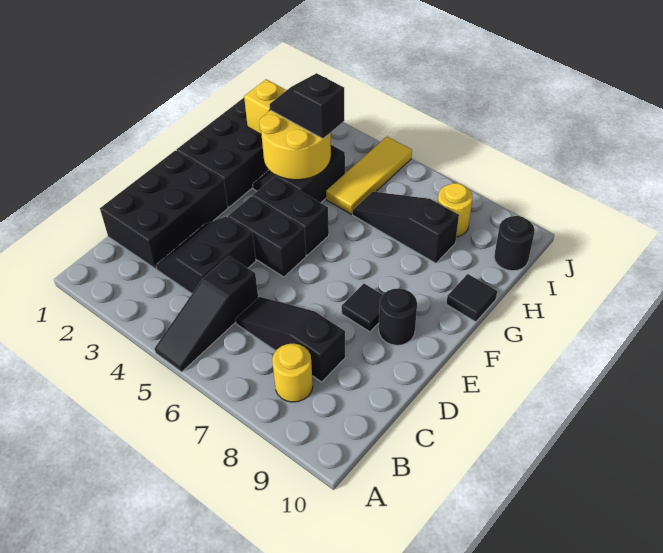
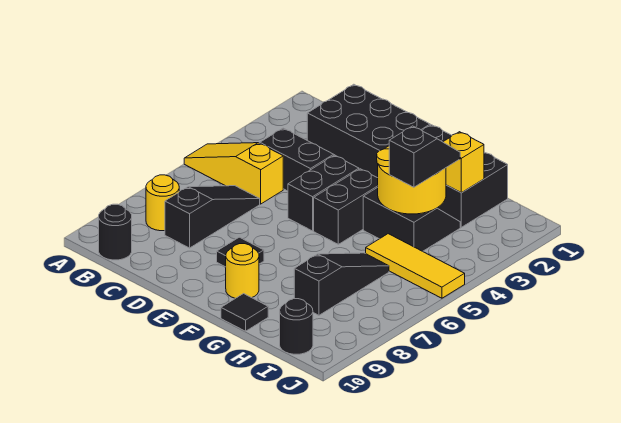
black slope A5:C5 level 1 top C -> yellow slope A5:C5 level 1 top C
black round brick E9 level 1 -> black round brick B10 level 1
yellow round brick I8 level 1 -> yellow round brick F9 level 1

